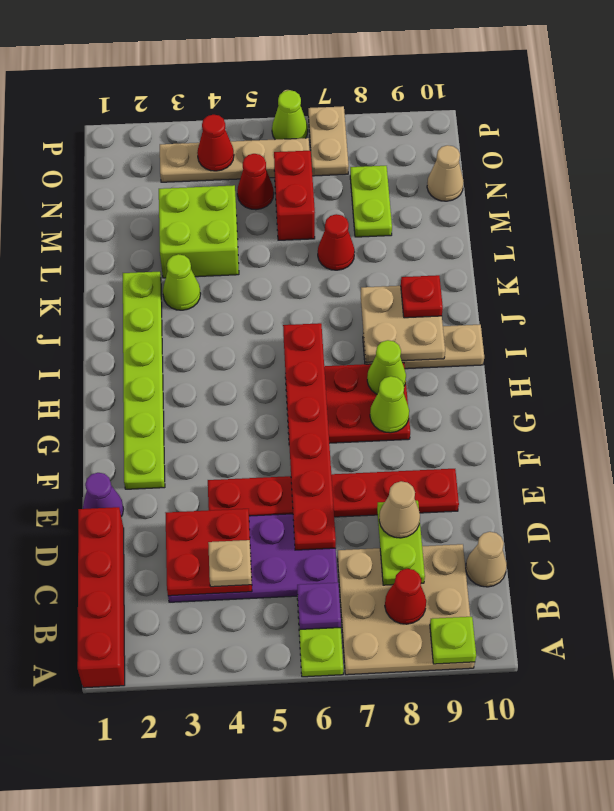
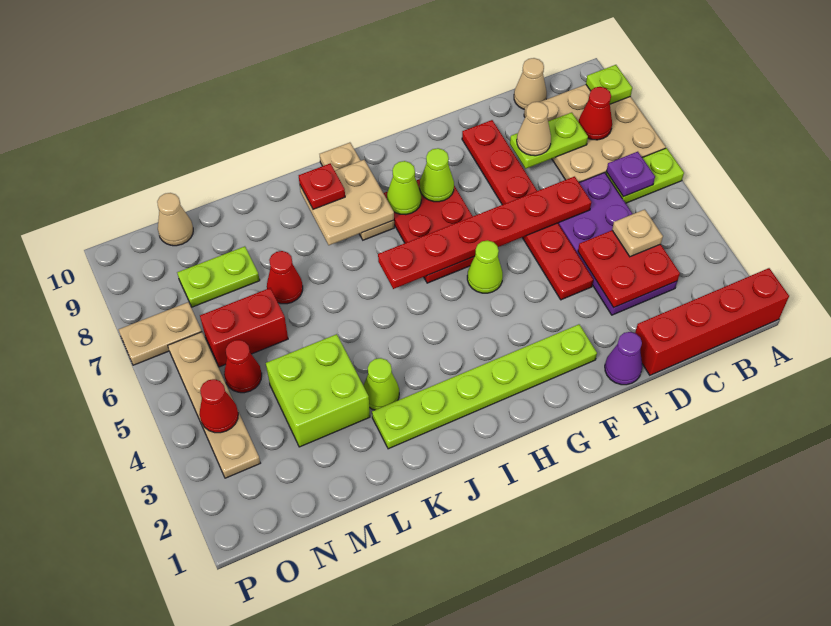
lime cone P6 level 1 -> lime cone G5 level 1

